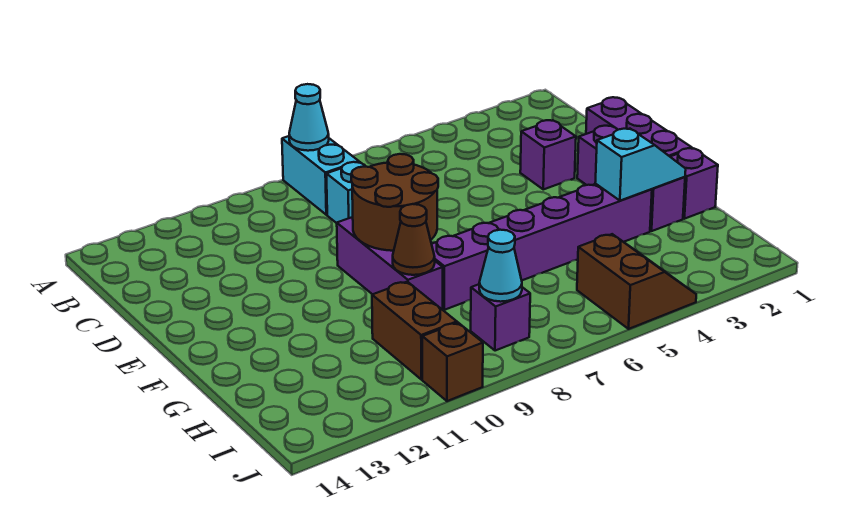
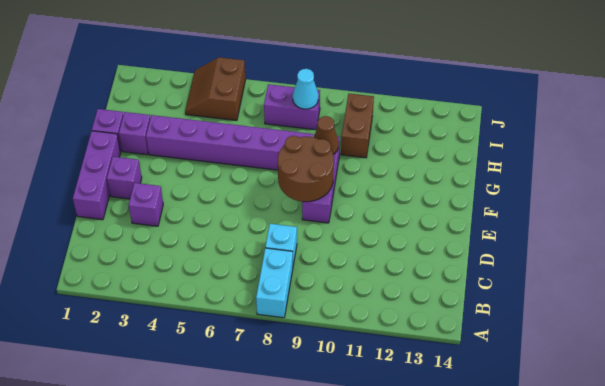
cyan cone A8 level 2 -> none
cyan slope G2:G3 level 2 top 3 -> none
purple brick I8 level 1 -> purple brick I7:I8 level 1
brown brick J10 level 1 -> none

